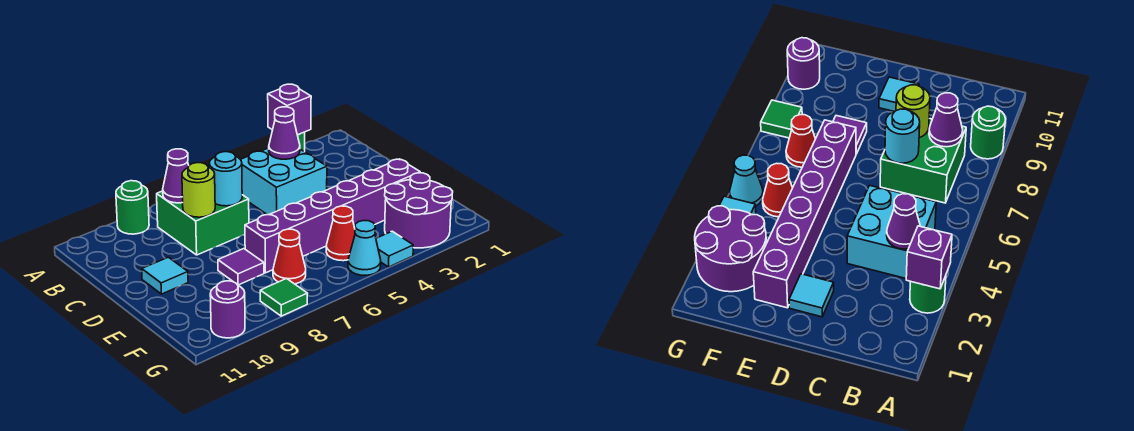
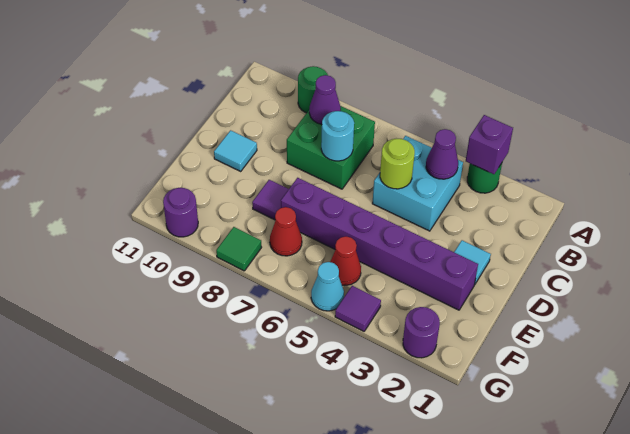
lime round brick C8 level 2 -> lime round brick C5 level 2
purple round brick F2:G3 level 1 -> purple round brick G2 level 1
cyan tile G4 level 1 -> purple tile G4 level 1

